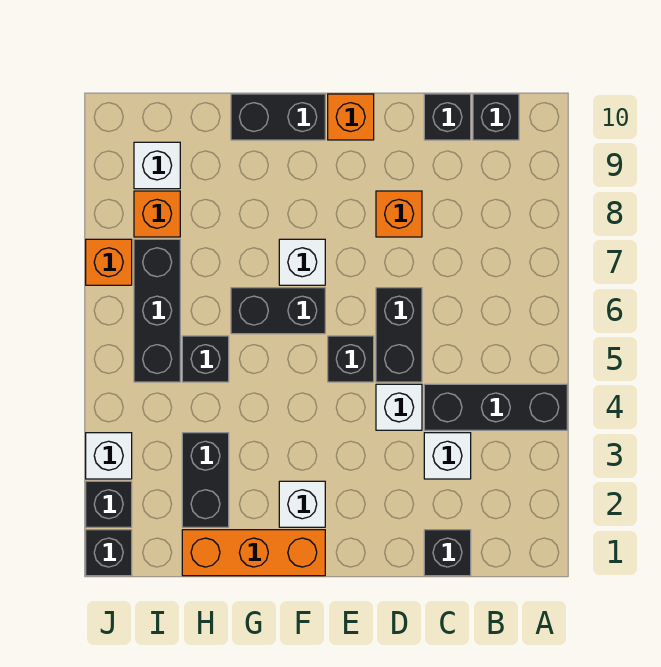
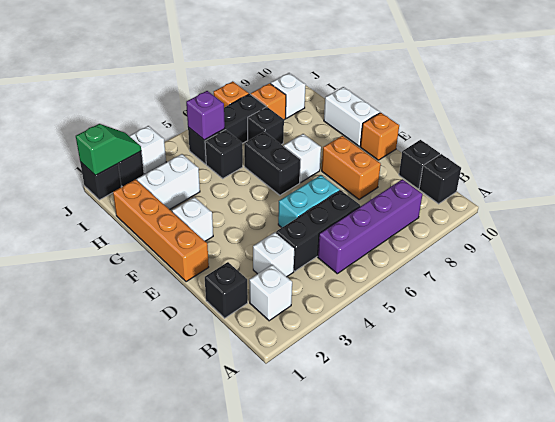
black brick A4:C4 level 1 -> black brick C4:C6 level 1
none -> purple brick B5:B8 level 1
white brick D4 level 1 -> white brick B2 level 1
black brick D5:D6 level 1 -> cyan brick D5:D6 level 1
orange brick D8 level 1 -> orange brick D8:E8 level 1
black brick E5 level 1 -> black brick H7 level 1
orange brick F1:H1 level 1 -> orange brick E1:H1 level 1
black brick F10:G10 level 1 -> white brick F10:G10 level 1
black brick H2:H3 level 1 -> white brick H2:H3 level 1
none -> purple brick I5 level 2
none -> green slope J1:J2 level 2 top 1

